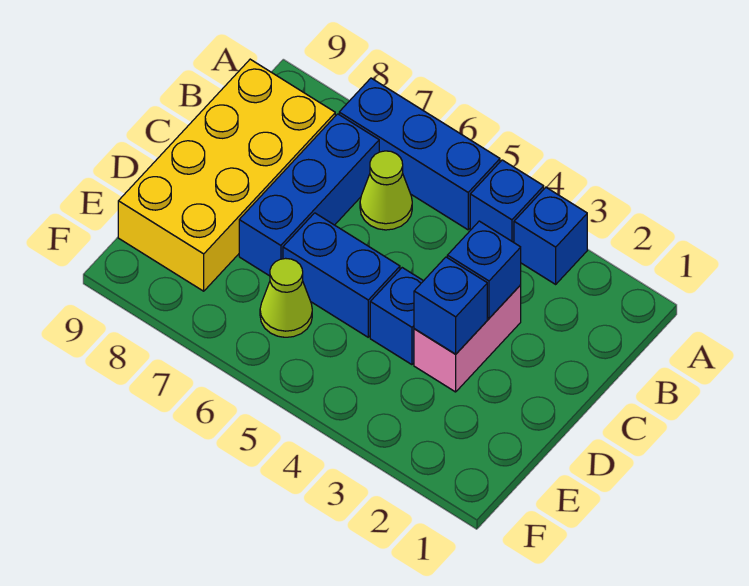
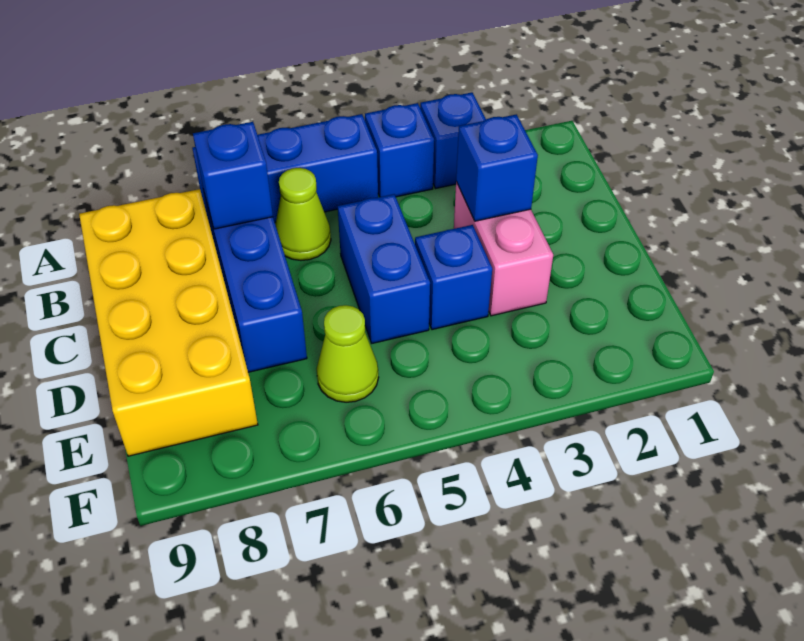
blue brick D3 level 2 -> blue brick B7 level 2
blue brick D5:D6 level 1 -> blue brick C5:D5 level 1

